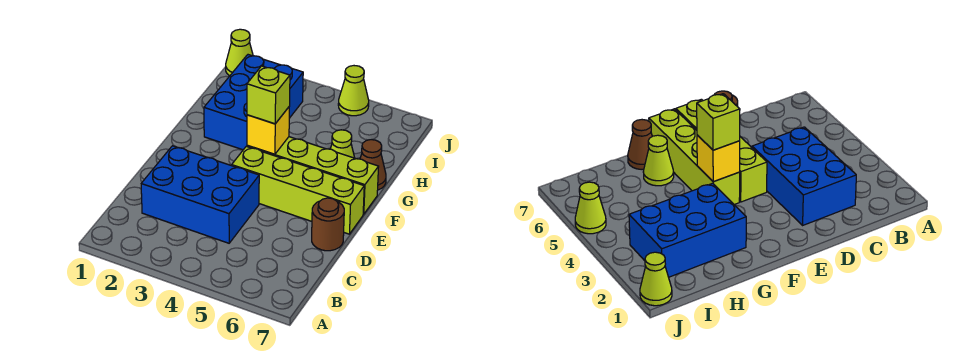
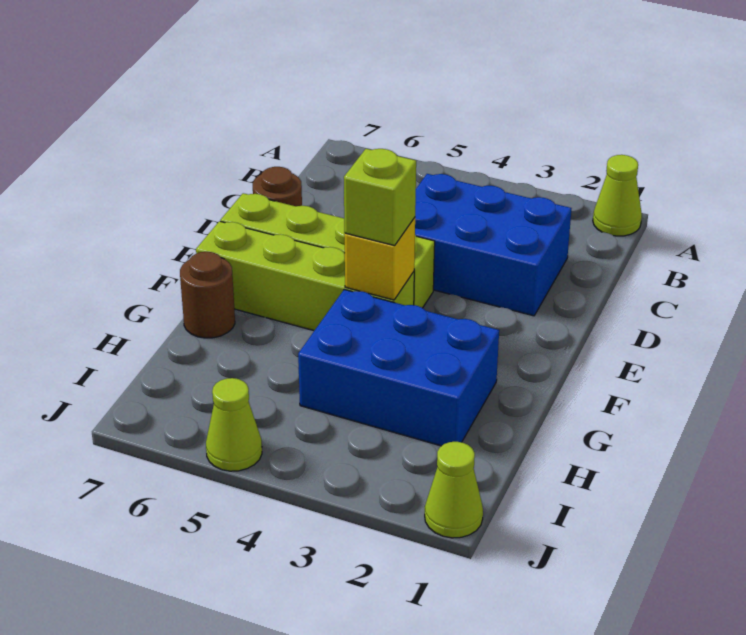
blue brick G2:I3 level 1 -> blue brick G2:H4 level 1
lime cone G6 level 1 -> lime cone A1 level 1
brown cone G7 level 1 -> brown round brick G7 level 1

